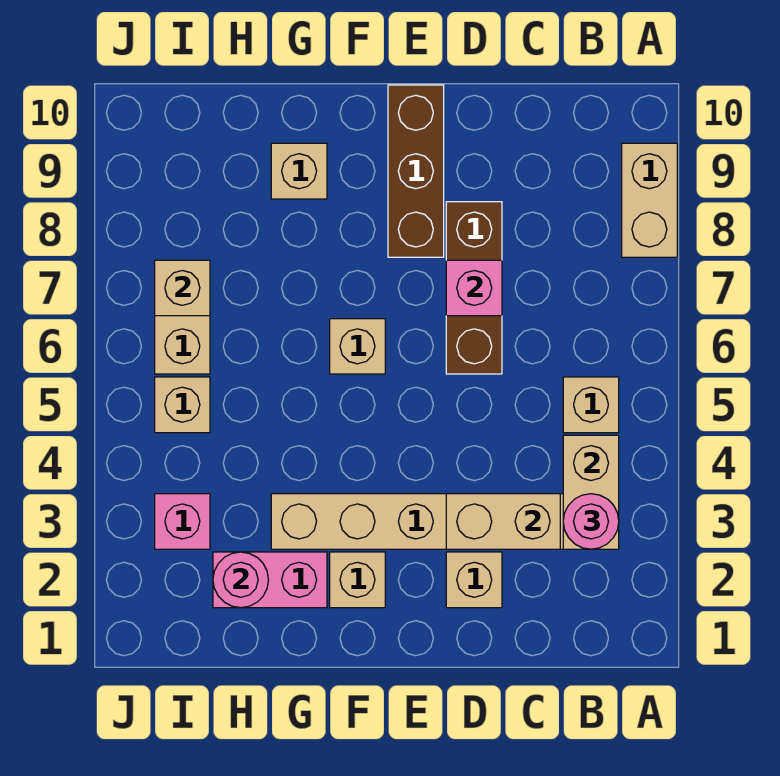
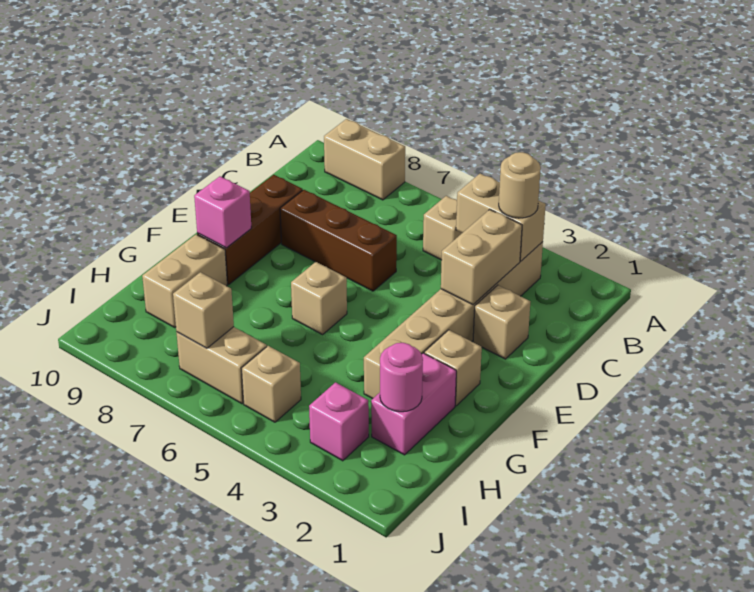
pink round brick B3 level 3 -> tan round brick B3 level 3
pink brick D7 level 2 -> pink brick F9 level 2
brown brick E8:E10 level 1 -> brown brick D9:F9 level 1
tan brick G9 level 1 -> tan brick G9:H9 level 1

